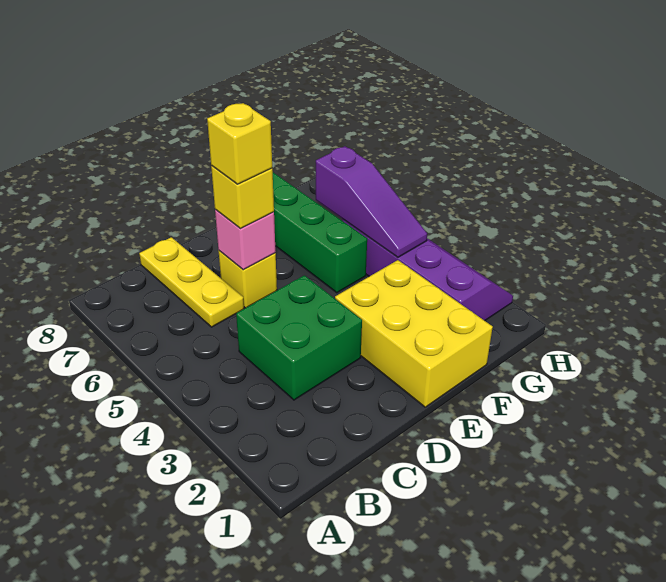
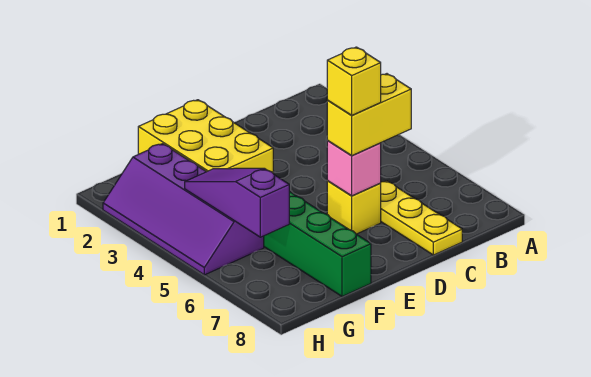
green brick C3:D4 level 1 -> none
yellow brick D6 level 3 -> yellow brick C6:D6 level 3

